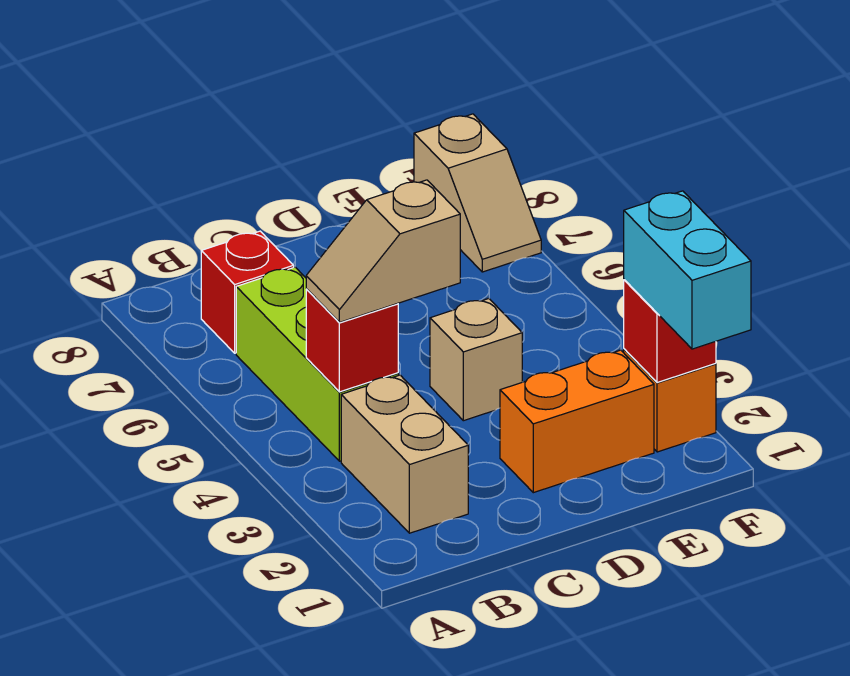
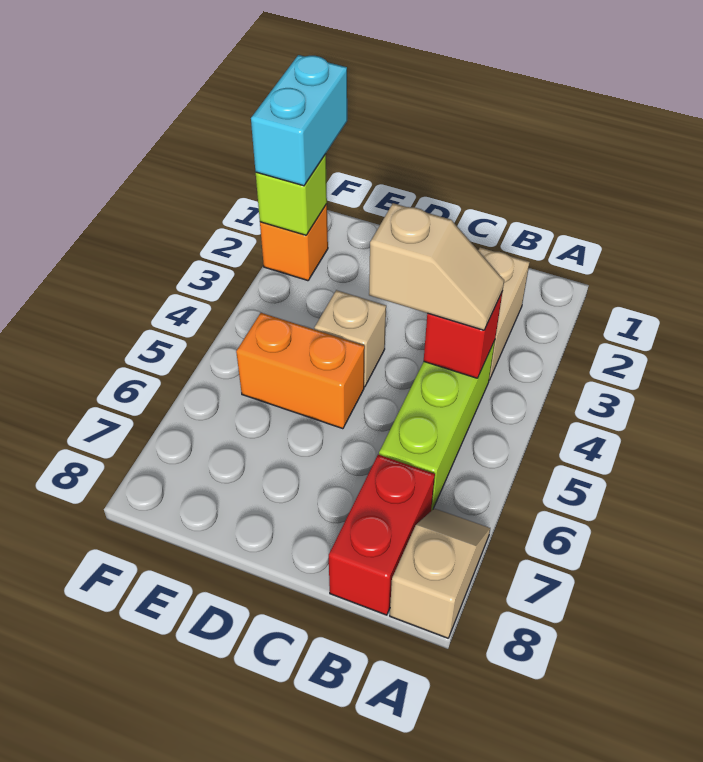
red brick B7 level 1 -> red brick B7:B8 level 1
orange brick D2:E2 level 1 -> orange brick D5:E5 level 1
red brick F2 level 2 -> lime brick F2 level 2
tan slope F7:F8 level 1 top 8 -> tan slope A7:A8 level 1 top 8

